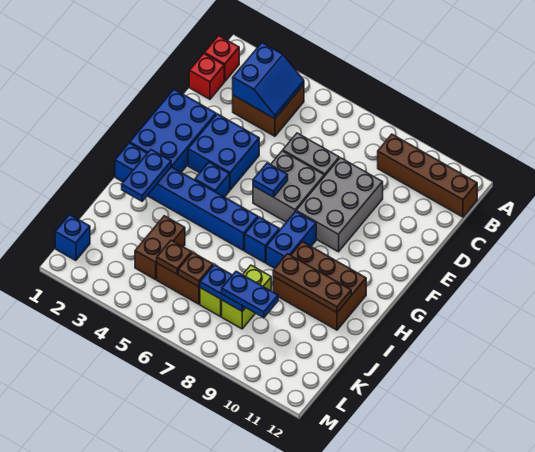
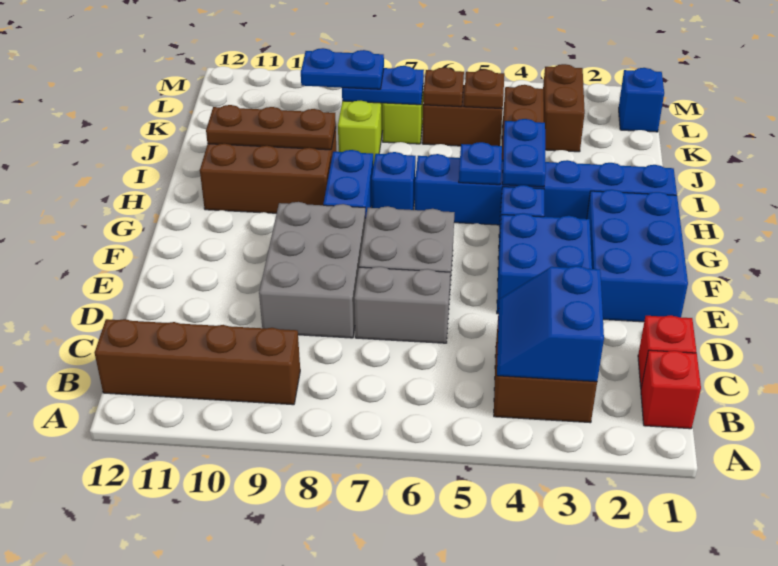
blue plate F6 level 2 -> blue plate H5 level 2
blue plate H2:I2 level 2 -> blue plate H4:I4 level 2
none -> brown brick K3:L3 level 1

